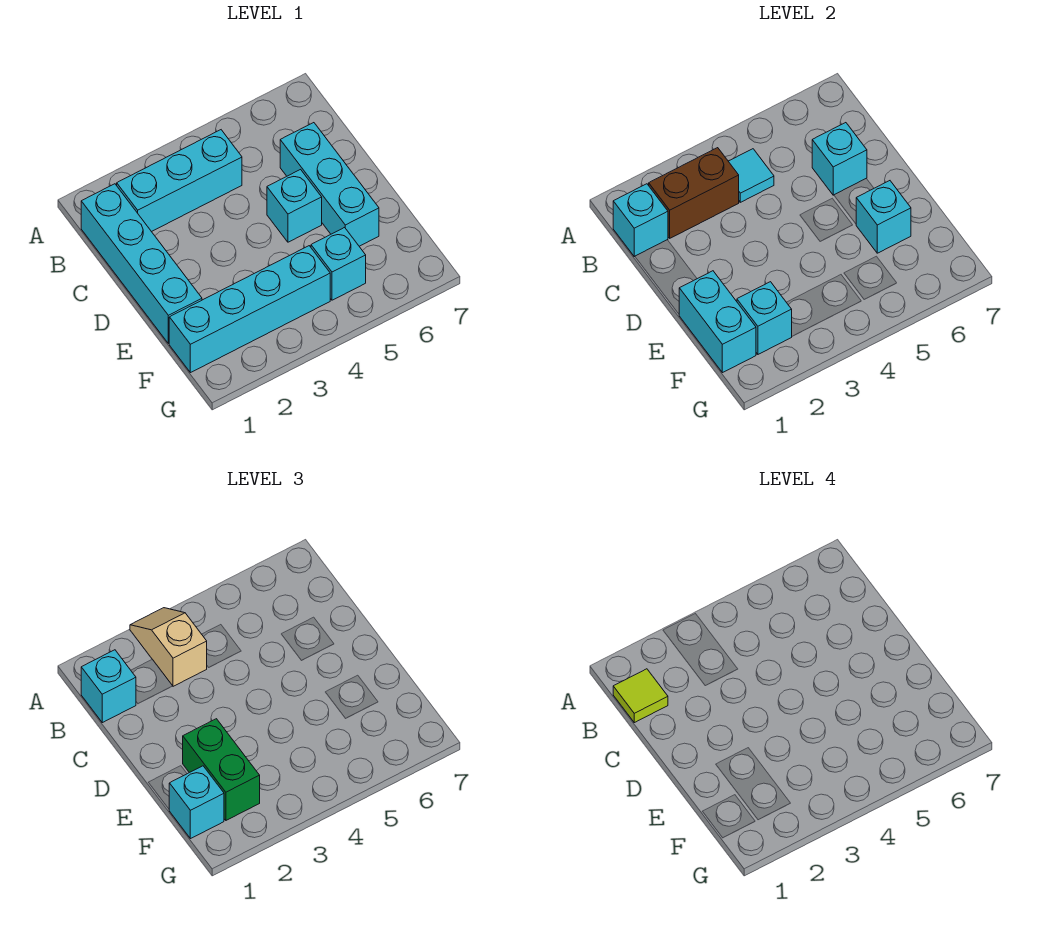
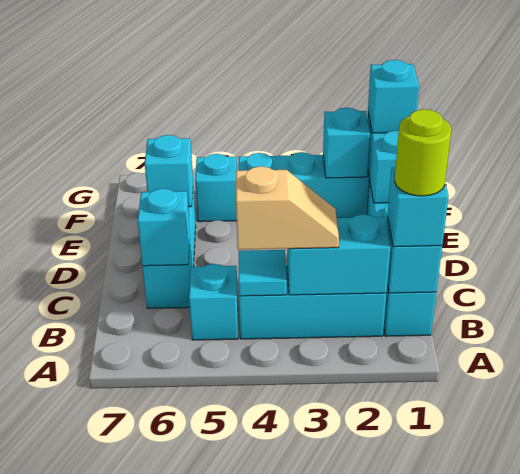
tan slope A3:B3 level 3 top B -> tan slope B3:B4 level 3 top 4
lime tile B1 level 4 -> lime round brick B1 level 4
brown brick B2:B3 level 2 -> cyan brick B2:B3 level 2
cyan brick D5 level 1 -> cyan brick B5 level 1
green brick E2:F2 level 3 -> none

